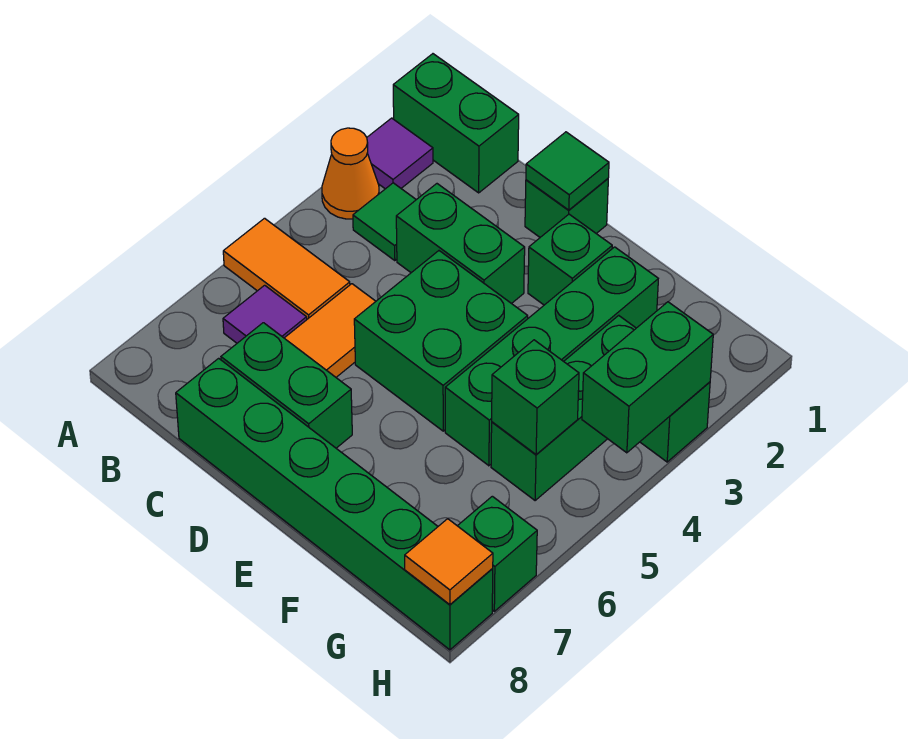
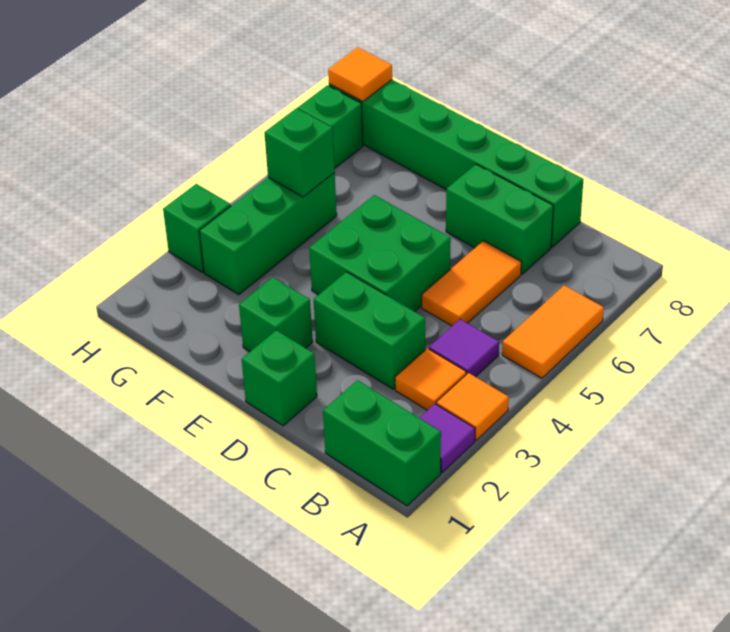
orange cone A3 level 1 -> orange tile A3 level 1
orange tile A5:B5 level 1 -> orange tile A5:A6 level 1
green tile B3 level 1 -> orange tile B3 level 1
purple tile B6 level 1 -> purple tile B4 level 1
green tile D1 level 2 -> none
green brick F2:F5 level 1 -> none
green brick H3:H4 level 2 -> none

